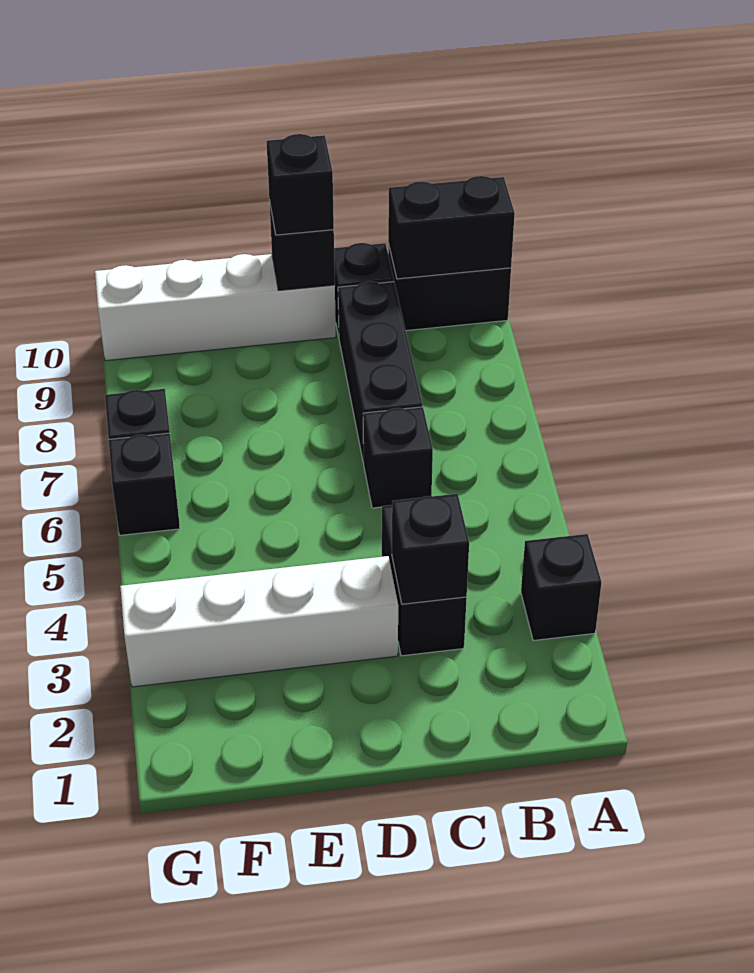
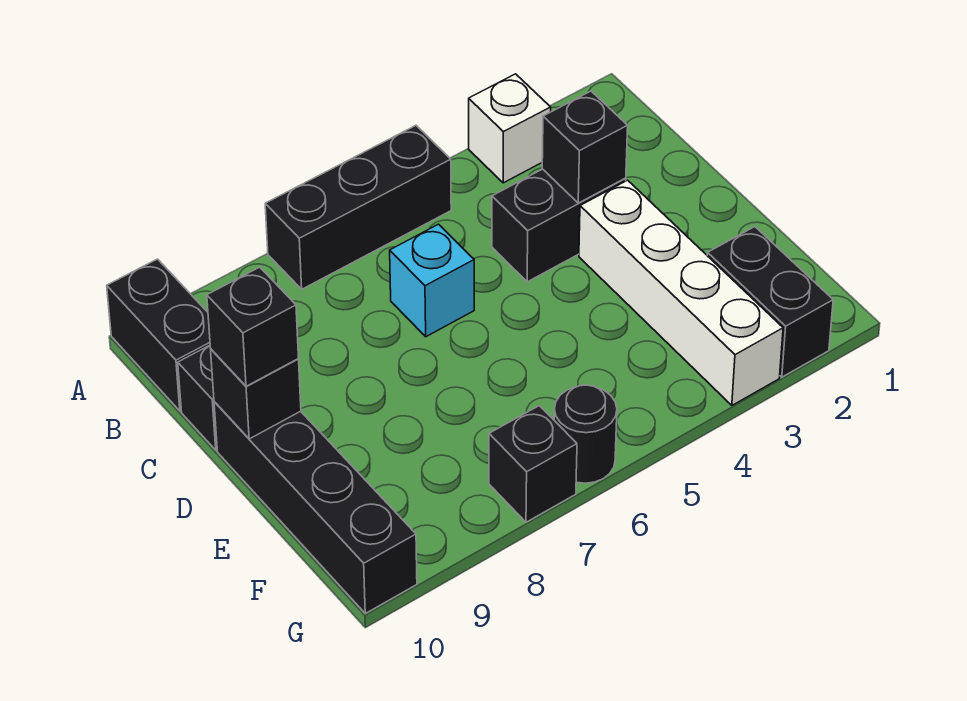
black brick A3 level 1 -> white brick A3 level 1
black brick A10:B10 level 2 -> black brick F2:G2 level 1
black brick C6 level 1 -> cyan brick C6 level 1
black brick C7:C9 level 1 -> black brick A5:A7 level 1
white brick D10:G10 level 1 -> black brick D10:G10 level 1
black brick G6 level 1 -> black round brick G6 level 1

